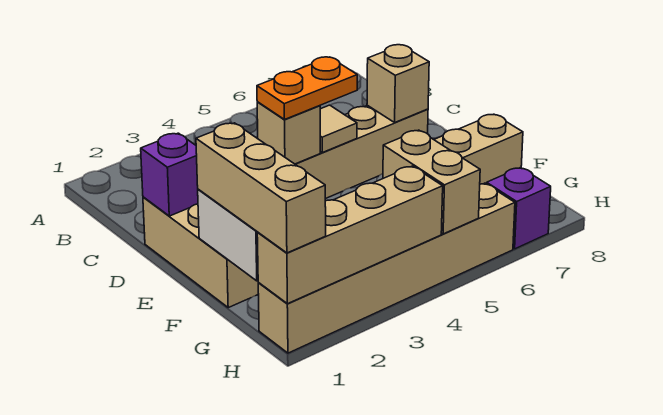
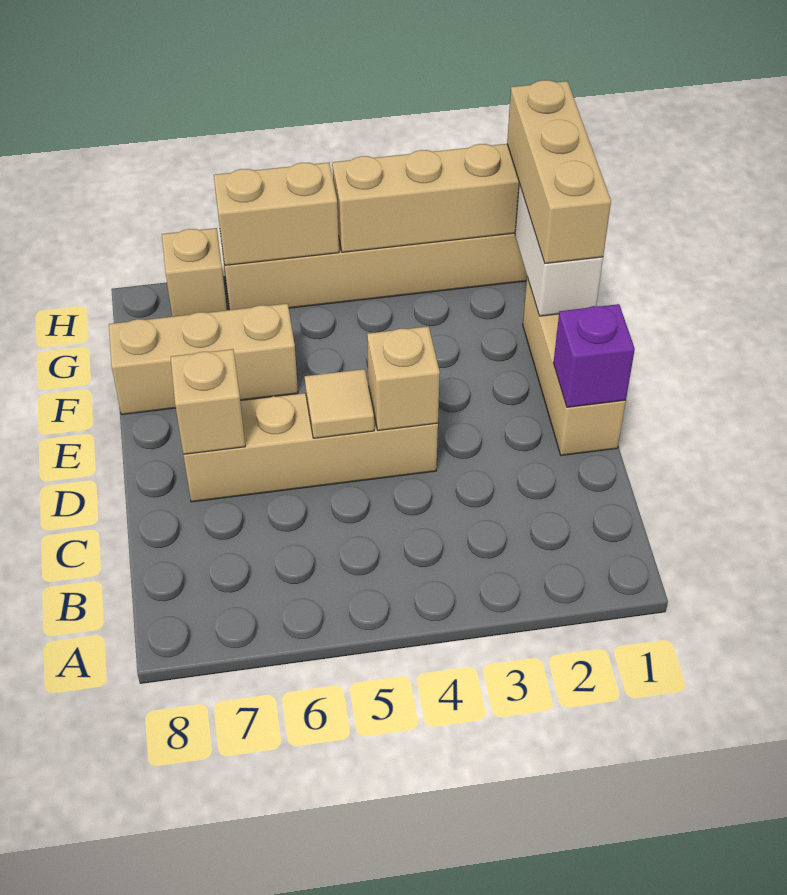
orange plate D4:D5 level 3 -> none
tan brick G5:H5 level 2 -> tan brick H5:H6 level 2
purple brick H7 level 1 -> tan brick H7 level 1

